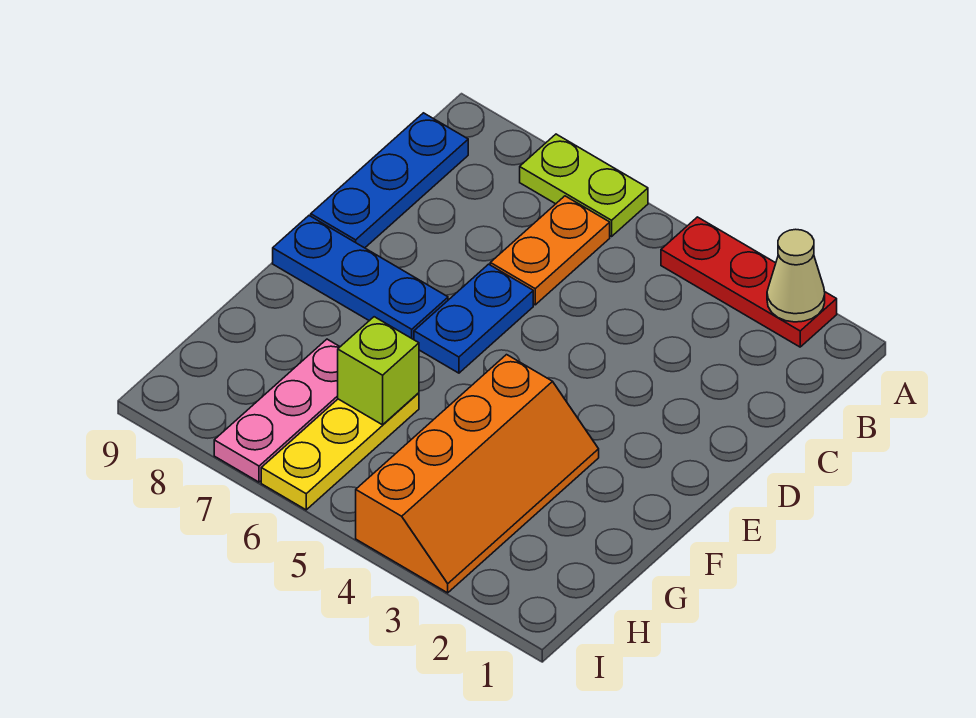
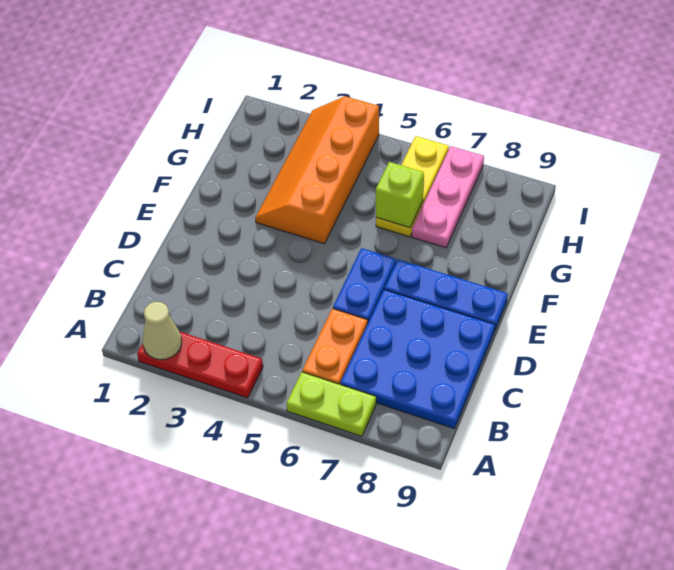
blue plate B9:D9 level 1 -> blue plate B7:D9 level 1

